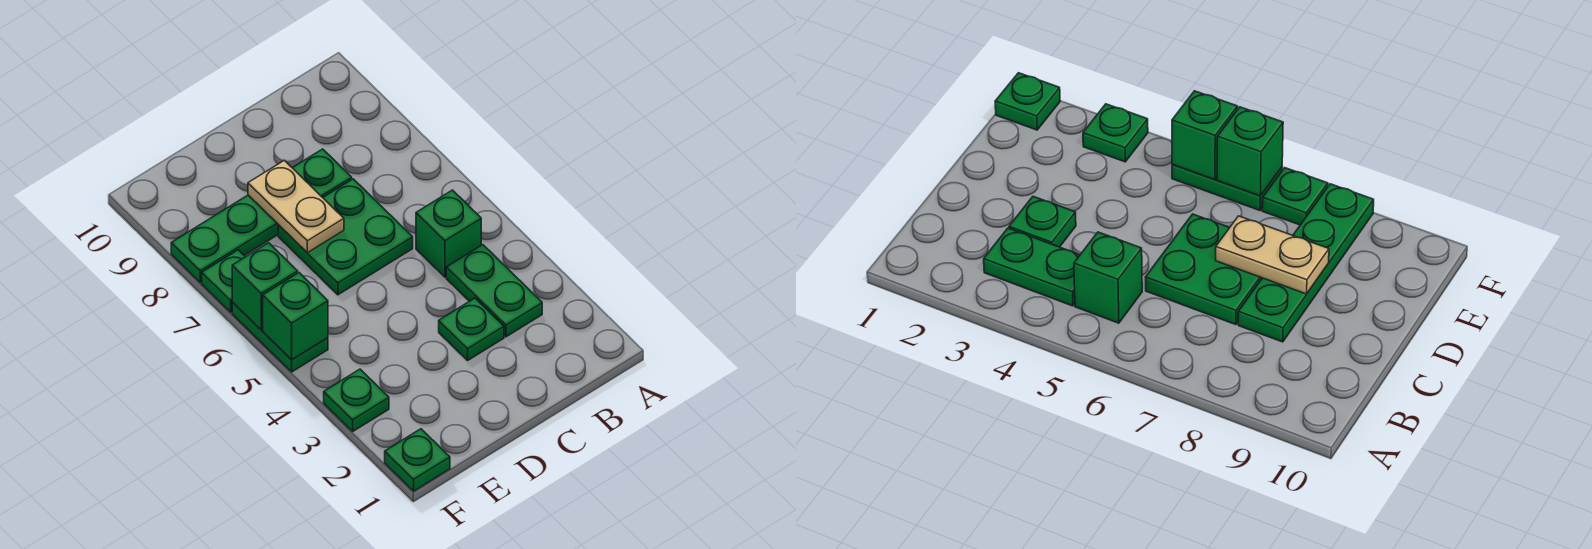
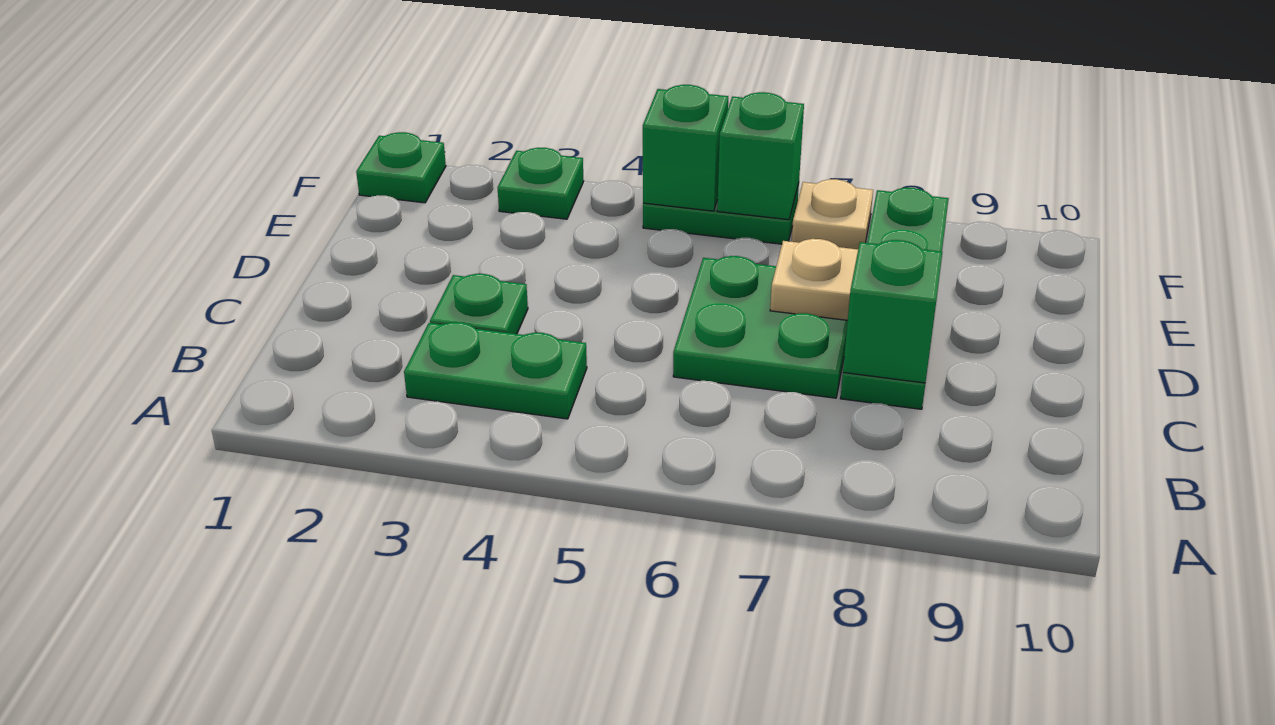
green brick B5 level 1 -> green brick C8 level 2
green plate F7 level 1 -> tan plate F7 level 1

